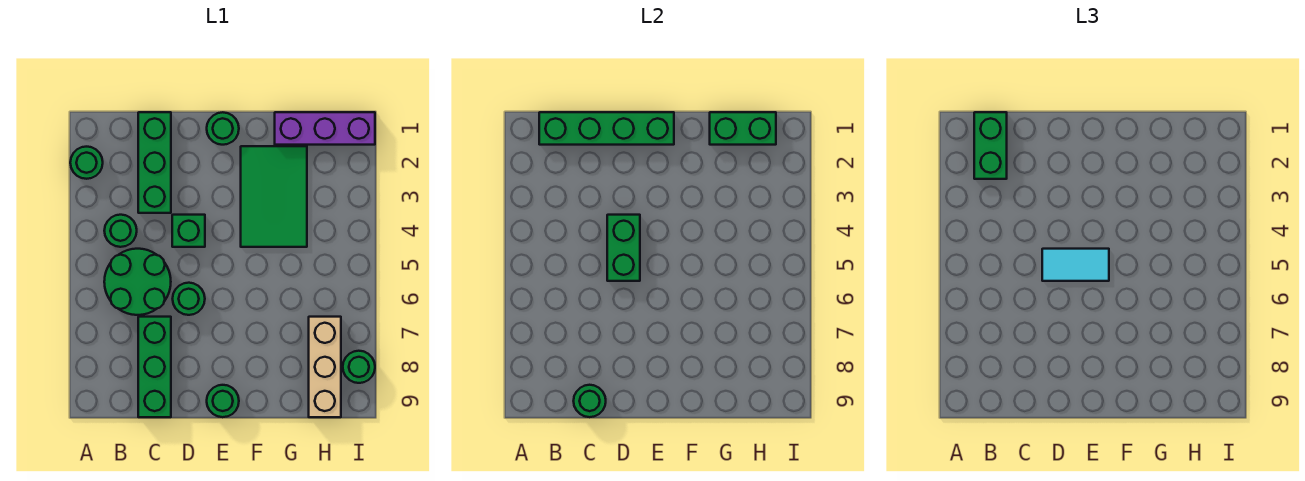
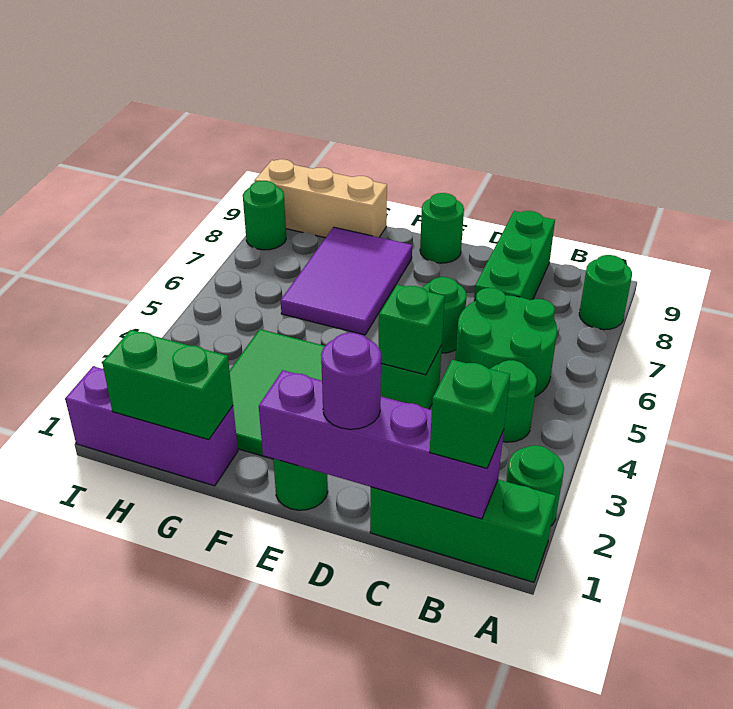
green brick B1:E1 level 2 -> purple brick B1:E1 level 2
green brick B1:B2 level 3 -> green brick B1 level 3
green brick C1:C3 level 1 -> green brick A1:C1 level 1
green round brick C9 level 2 -> green round brick A8 level 1
none -> purple round brick D1 level 3
green brick D4:D5 level 2 -> green brick D4 level 2
cyan tile D5:E5 level 3 -> none
none -> purple tile F6:G8 level 1
tan brick H7:H9 level 1 -> tan brick G9:I9 level 1

